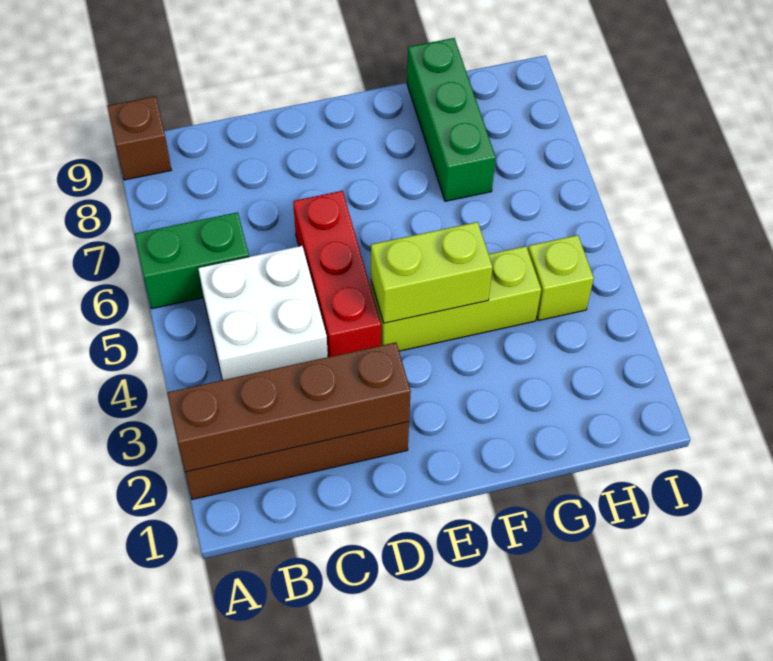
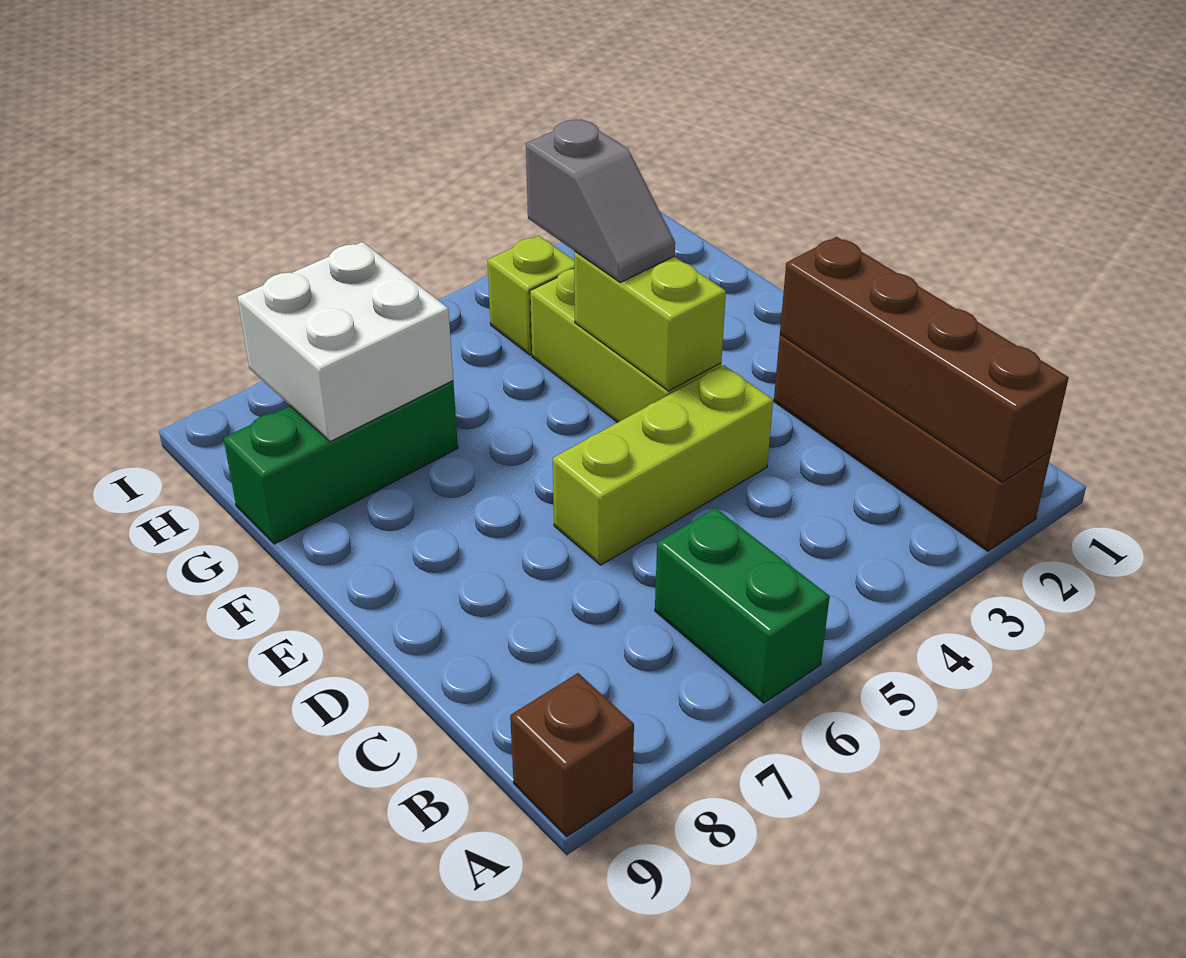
white brick B4:C5 level 1 -> white brick G7:H8 level 2
red brick D4:D6 level 1 -> lime brick D4:D6 level 1
none -> grey slope F4:G4 level 3 top G

